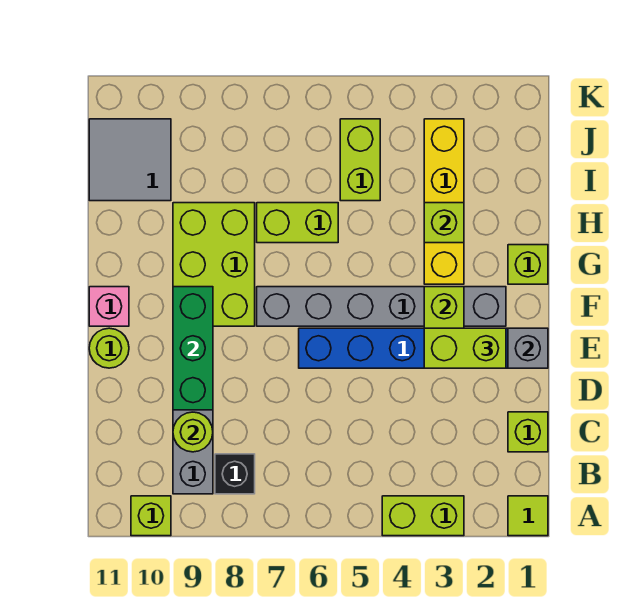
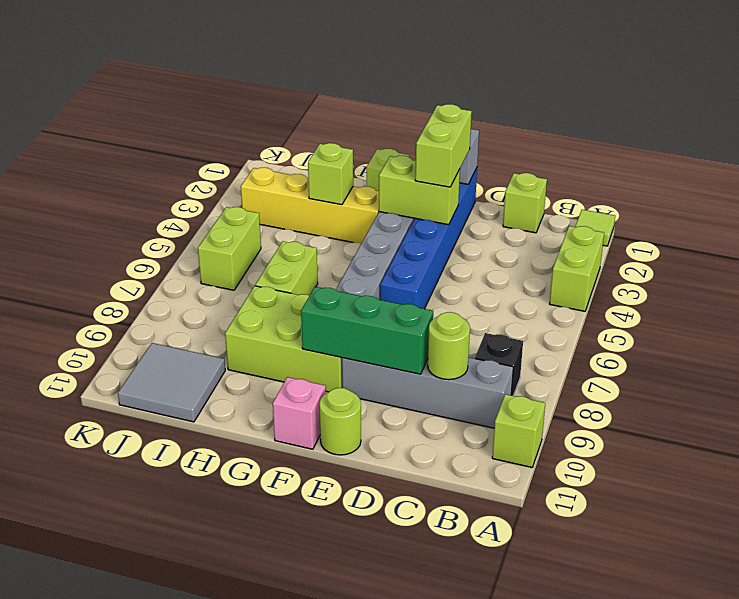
lime brick I5:J5 level 1 -> lime brick J5:J6 level 1

